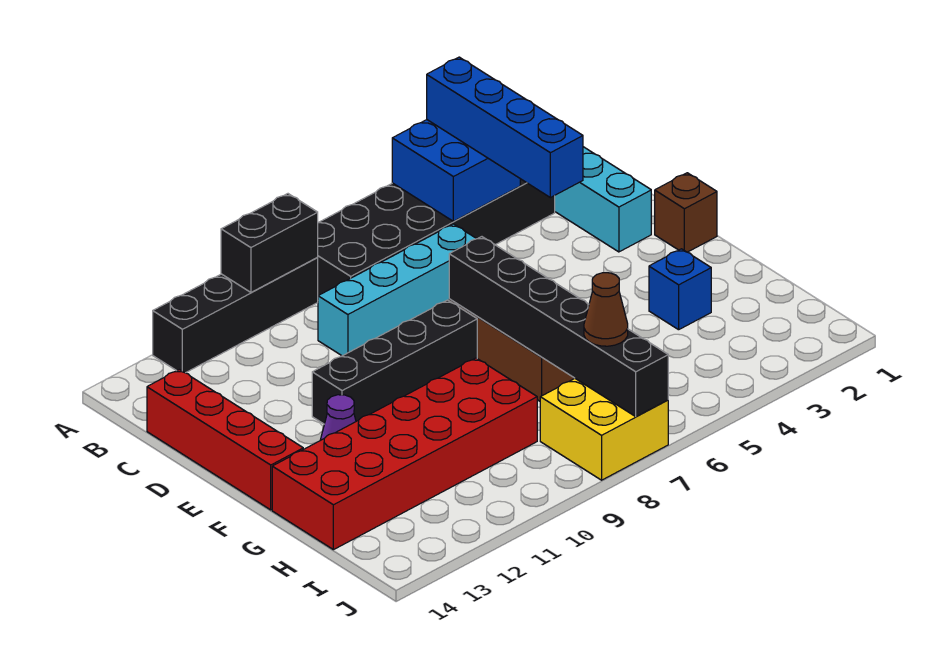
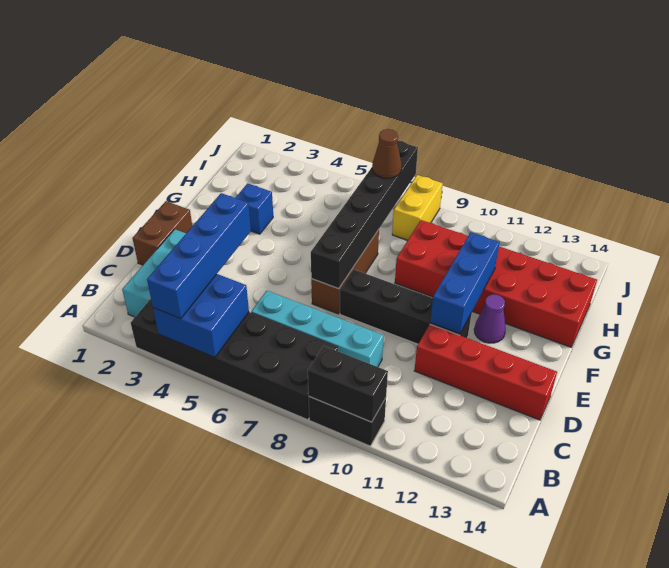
black brick A9:A12 level 1 -> black brick A9:A10 level 1
red brick C14:F14 level 1 -> red brick D11:D14 level 1
brown brick E1 level 1 -> brown brick D1:E1 level 1
none -> blue brick E11:G11 level 2
yellow brick I7:J8 level 1 -> yellow brick I8:J8 level 1

